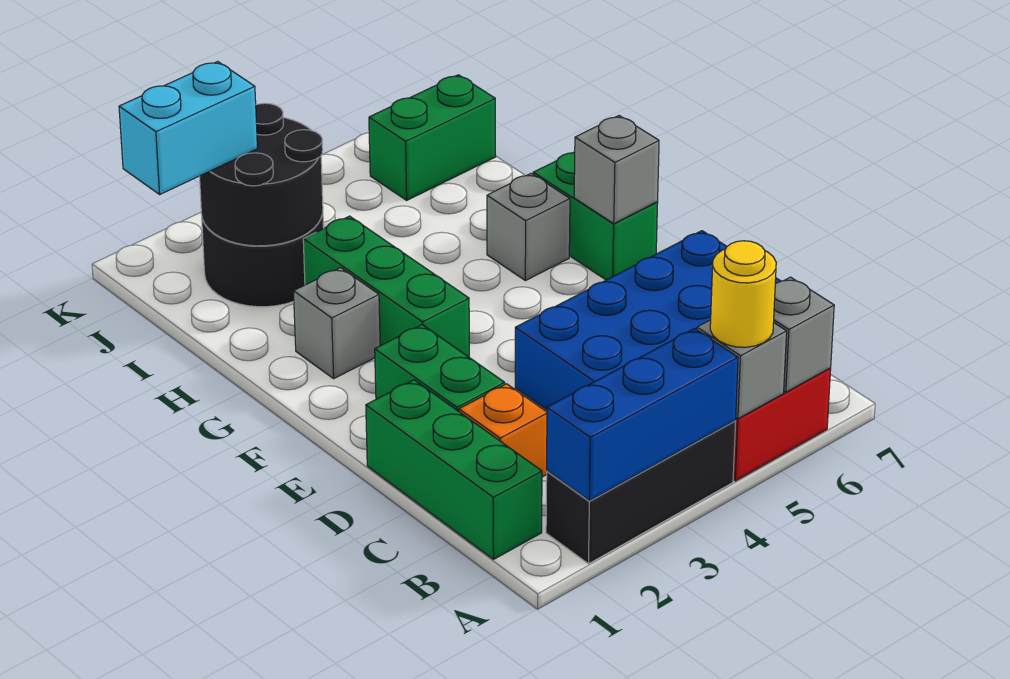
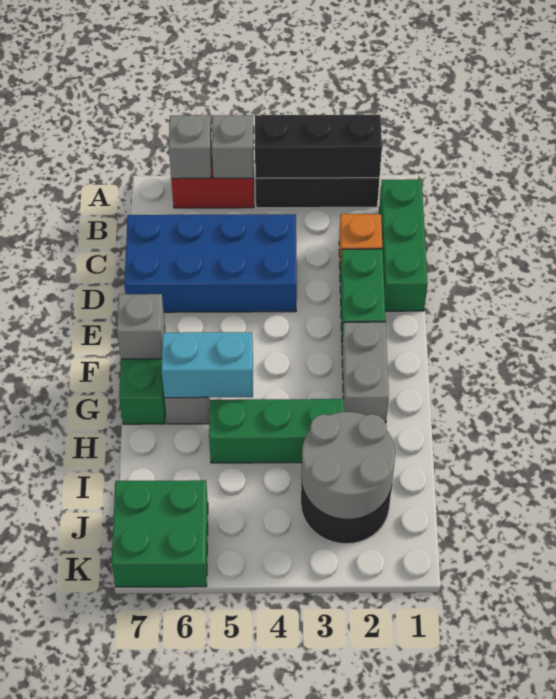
blue brick A2:A4 level 2 -> black brick A2:A4 level 2
yellow round brick A5 level 3 -> none
green brick F3:H3 level 1 -> green brick H3:H5 level 1
grey brick G2 level 1 -> grey brick F2:G2 level 1
black round brick I2:J3 level 2 -> grey round brick I2:J3 level 2
cyan brick J1:J2 level 3 -> cyan brick G5:G6 level 2
green brick J6:J7 level 1 -> green brick J6:K7 level 1

